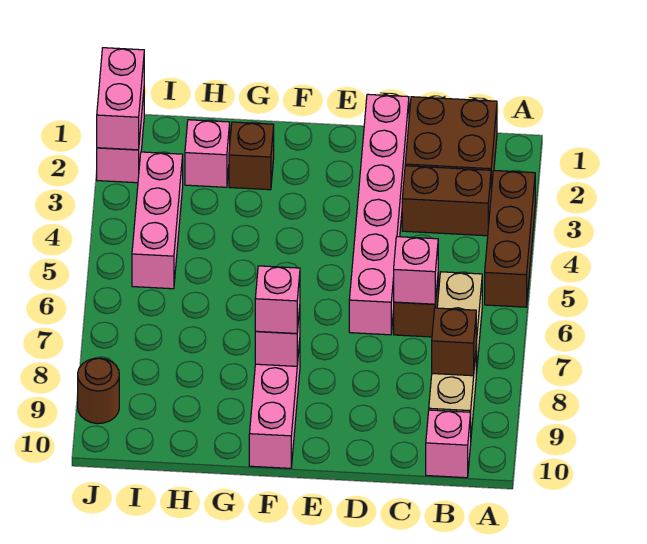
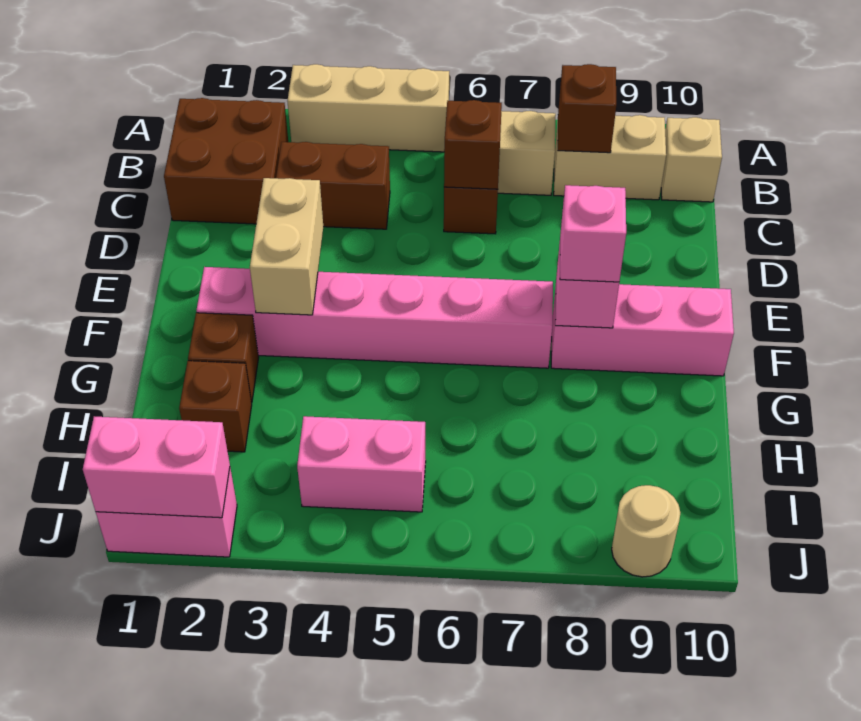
brown brick A3:A5 level 1 -> tan brick A3:A5 level 1
brown brick B3:C3 level 1 -> brown brick C3:C4 level 1
pink brick B10 level 1 -> tan brick B10 level 1
pink brick C6 level 2 -> brown brick C6 level 2
pink brick D1:D6 level 1 -> pink brick F2:F7 level 1
none -> tan brick E3:F3 level 2
pink brick H2 level 1 -> brown brick H2 level 1
pink brick I3:I5 level 1 -> pink brick I4:I5 level 1
brown round brick J9 level 1 -> tan round brick J9 level 1

